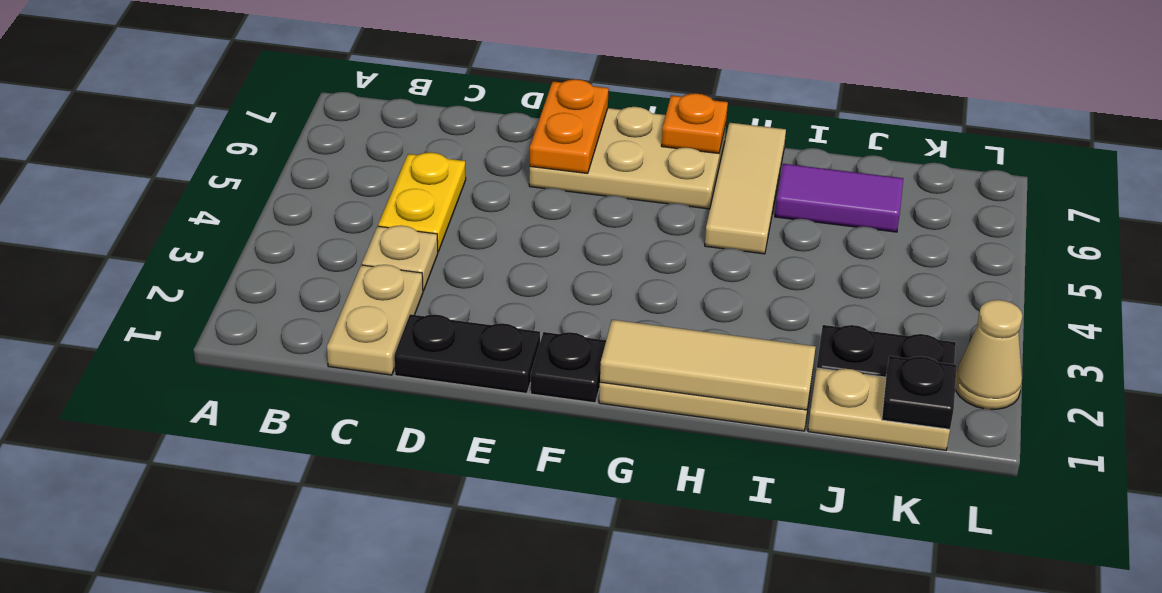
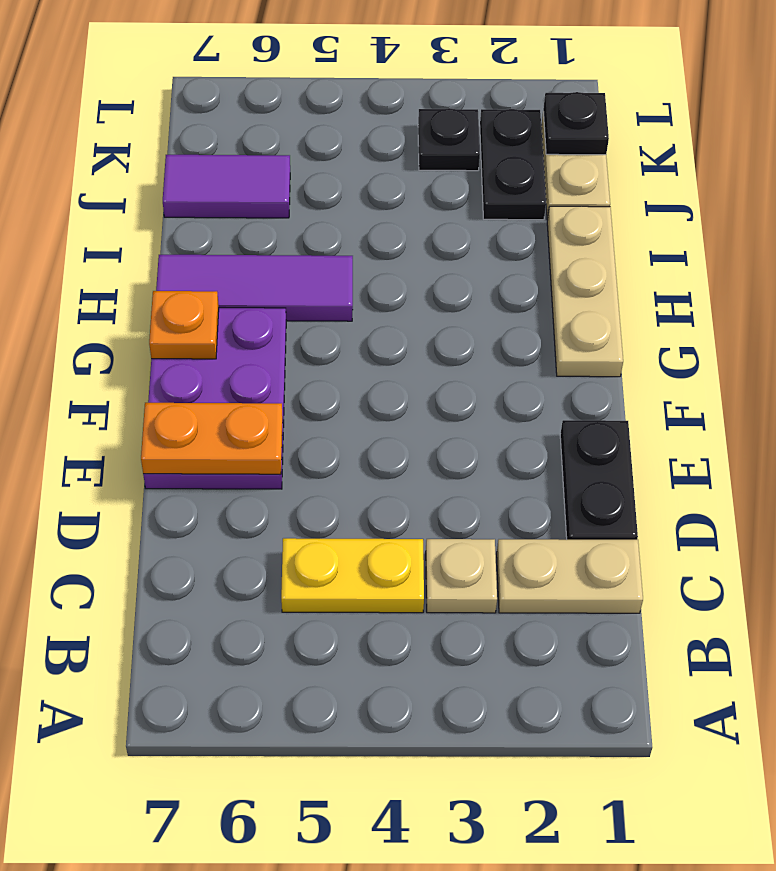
tan plate E6:G7 level 1 -> purple plate E6:G7 level 1
black plate F1 level 1 -> black plate K3 level 1
tan tile G1:I1 level 2 -> none
tan tile H5:H7 level 1 -> purple tile H5:H7 level 1
purple tile I6:J6 level 1 -> purple tile J6:J7 level 1
tan cone L2 level 1 -> none

